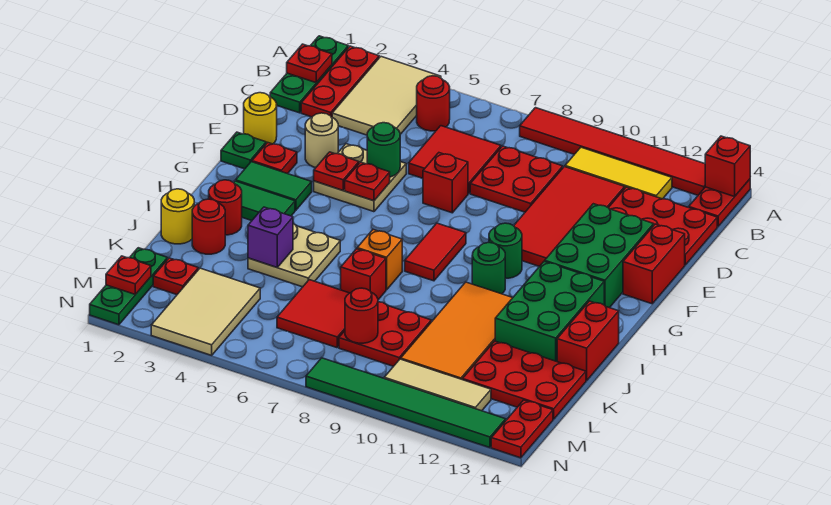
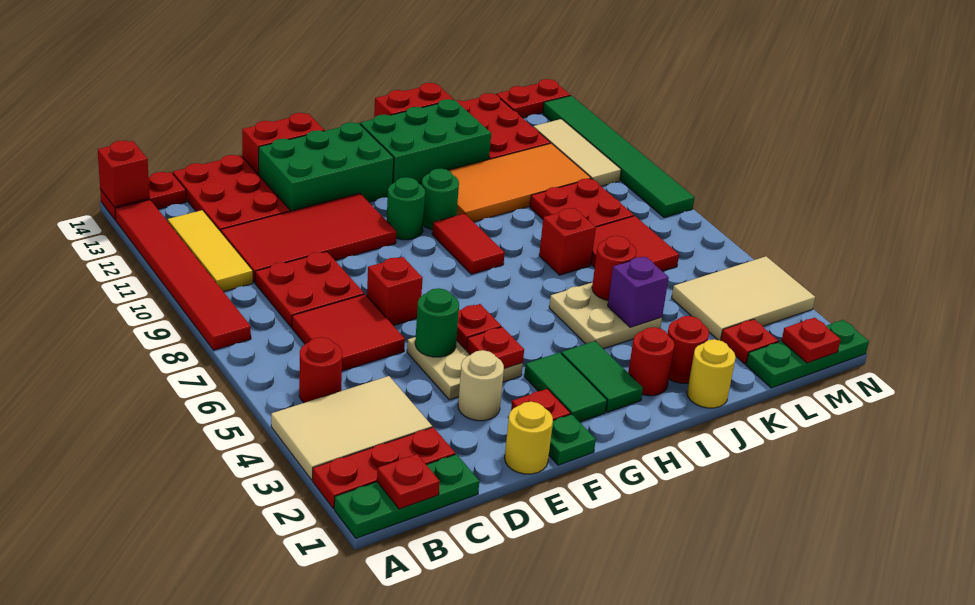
red tile G8:H8 level 1 -> red tile H8:H9 level 1
orange brick I7 level 1 -> none
red round brick L8 level 2 -> red round brick J5 level 2

